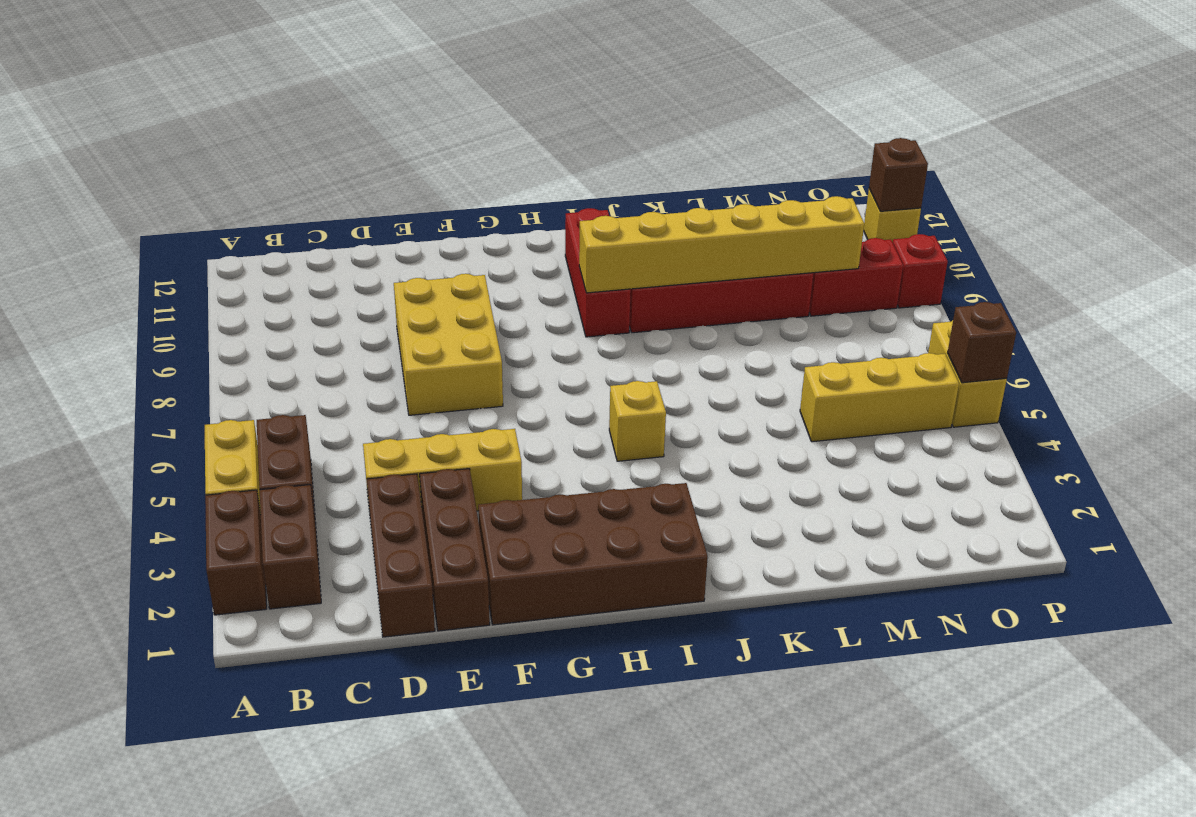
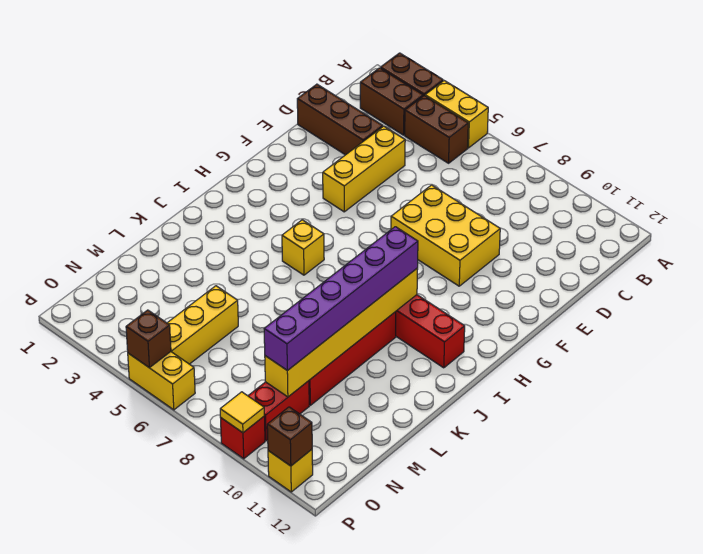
brown brick E1:E3 level 1 -> none
brown brick F1:I2 level 1 -> none
none -> purple brick I9:N9 level 3
none -> yellow tile P9 level 2

